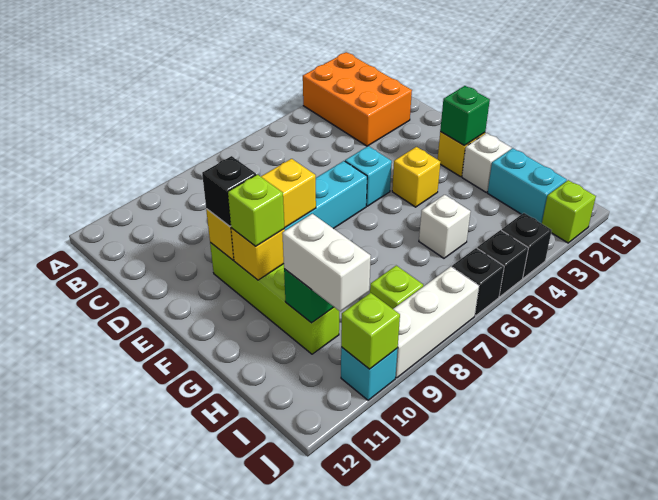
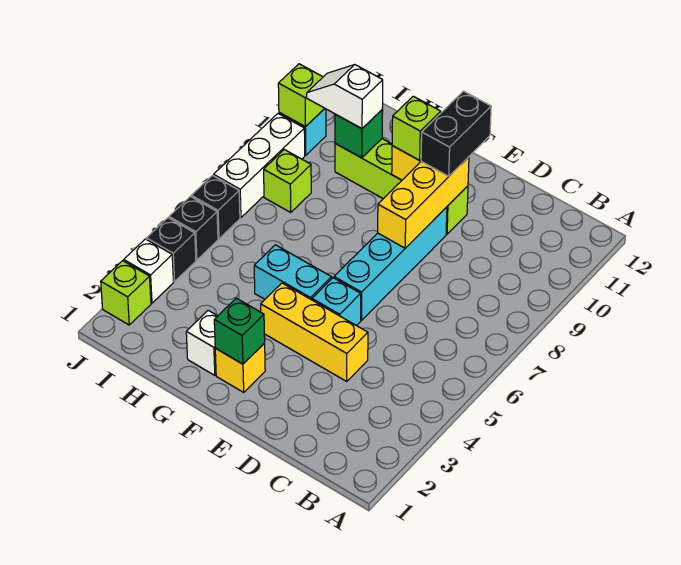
orange brick A2:C3 level 1 -> none
black brick E10 level 3 -> black brick E10:E11 level 3
yellow brick F4 level 1 -> yellow brick D4:F4 level 1
cyan brick H2:I2 level 1 -> cyan brick F5:G5 level 1
white brick H5 level 1 -> white brick J3 level 1
white brick H10:I10 level 3 -> white slope H10:I10 level 3 top H

